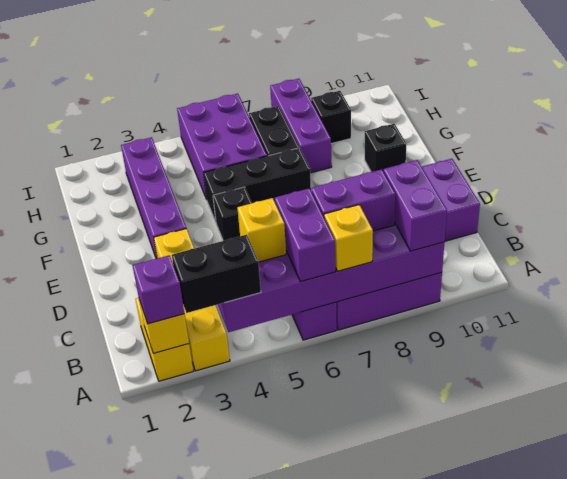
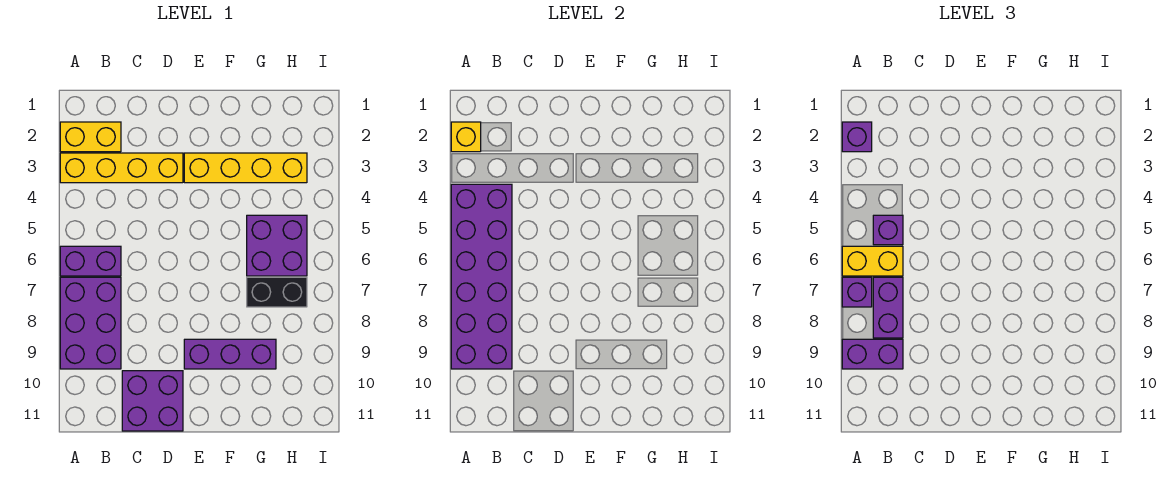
black brick A3:A4 level 3 -> none
purple brick A6:B6 level 3 -> yellow brick A6:B6 level 3
yellow brick A7 level 3 -> purple brick A7 level 3
yellow brick B5 level 3 -> purple brick B5 level 3
purple brick E3:H3 level 1 -> yellow brick E3:H3 level 1
black brick E5 level 1 -> none
black brick F5:F7 level 1 -> none
black brick F10 level 1 -> none
purple brick G5:I6 level 1 -> purple brick G5:H6 level 1
purple brick G8:I8 level 1 -> purple brick E9:G9 level 1
black brick H9 level 1 -> none

